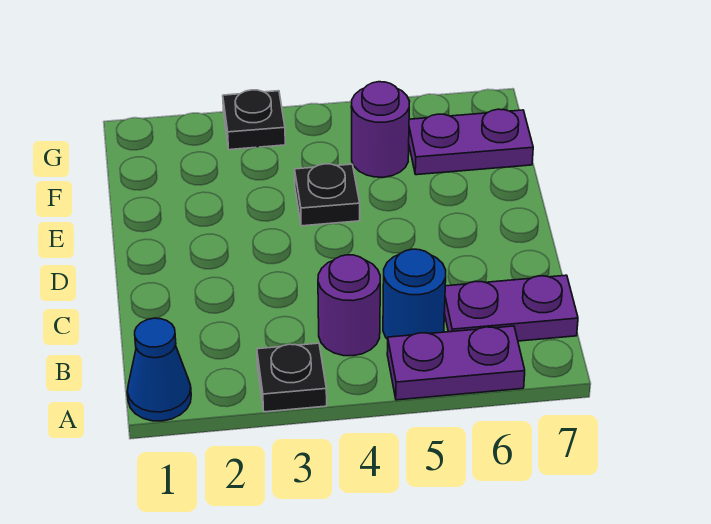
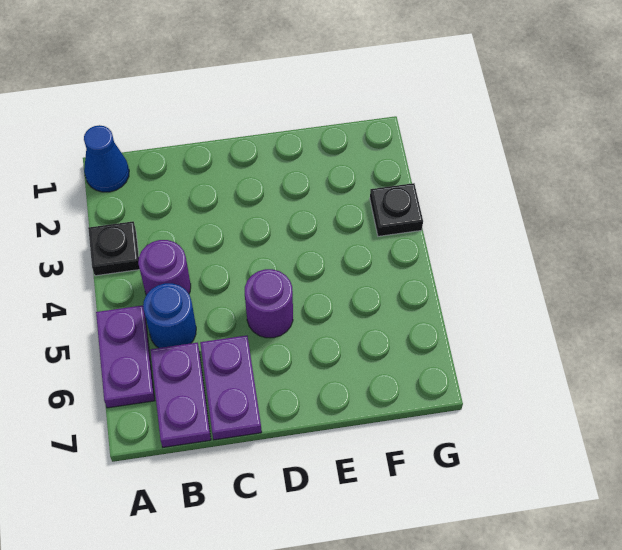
black plate E4 level 1 -> none
purple round brick F5 level 1 -> purple round brick D5 level 1
purple plate F6:F7 level 1 -> purple plate C6:C7 level 1

